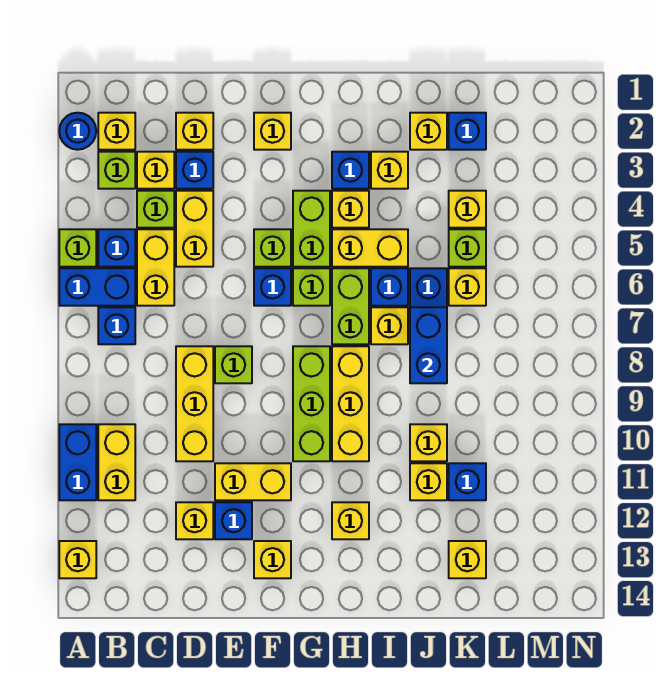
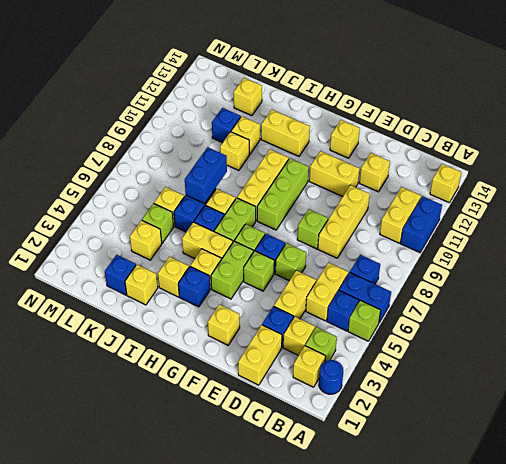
lime brick C4 level 1 -> lime brick E6 level 1
yellow brick D2 level 1 -> yellow brick D1:D2 level 1
blue brick E12 level 1 -> none
yellow brick H12 level 1 -> yellow brick H12:I12 level 1

